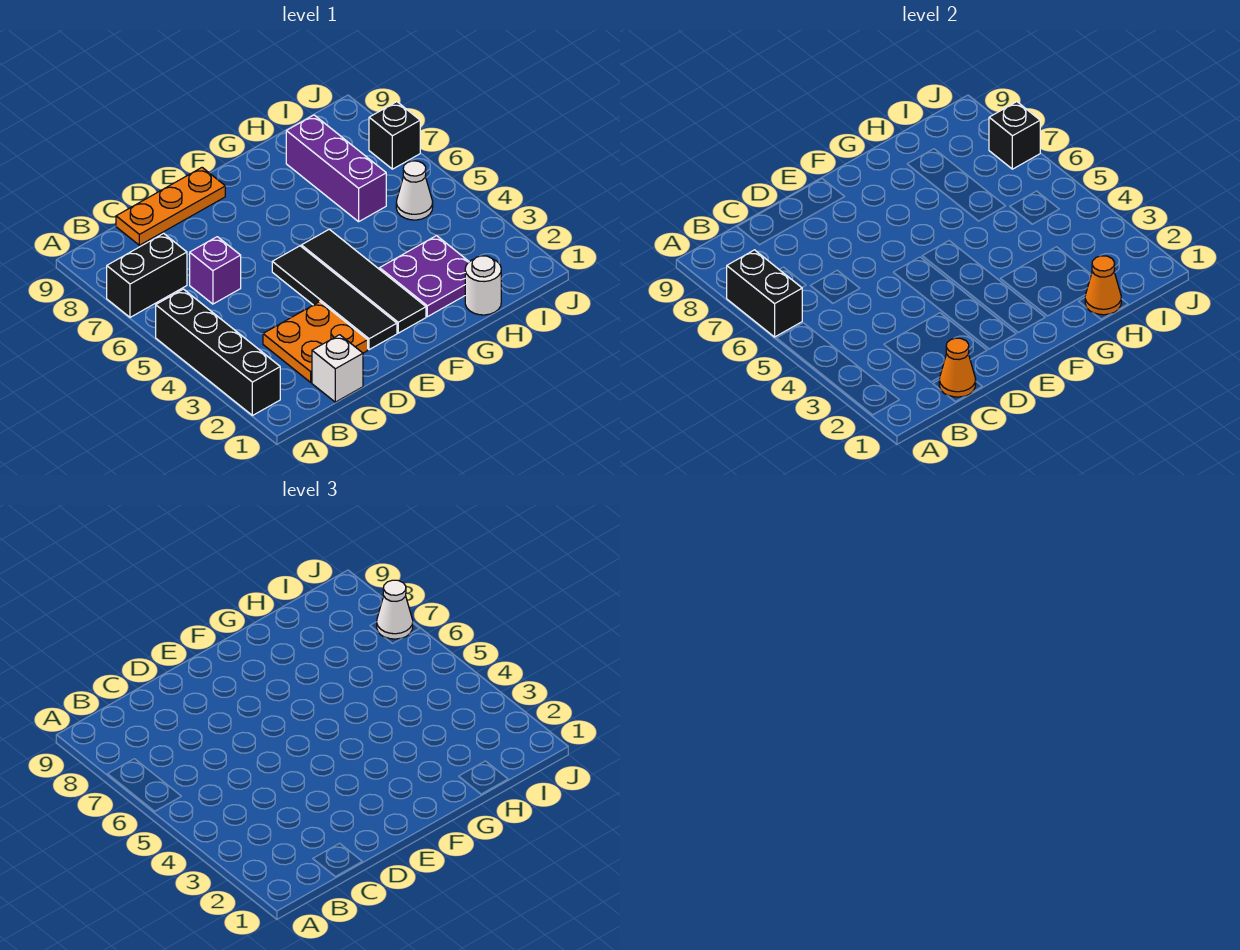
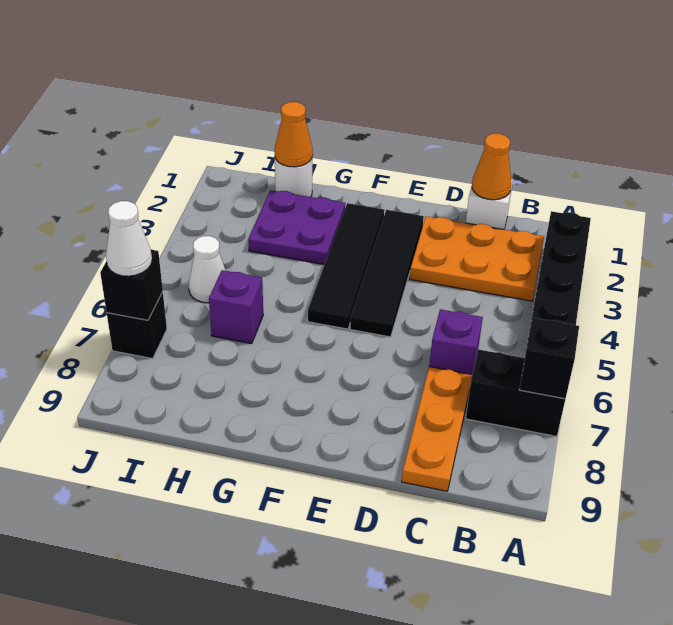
black brick A6:A7 level 2 -> black brick A7 level 2
orange plate C2:D3 level 1 -> orange plate B2:D3 level 1
orange plate C9:E9 level 1 -> orange plate C7:C9 level 1
purple brick H6:H8 level 1 -> purple brick H6 level 1

